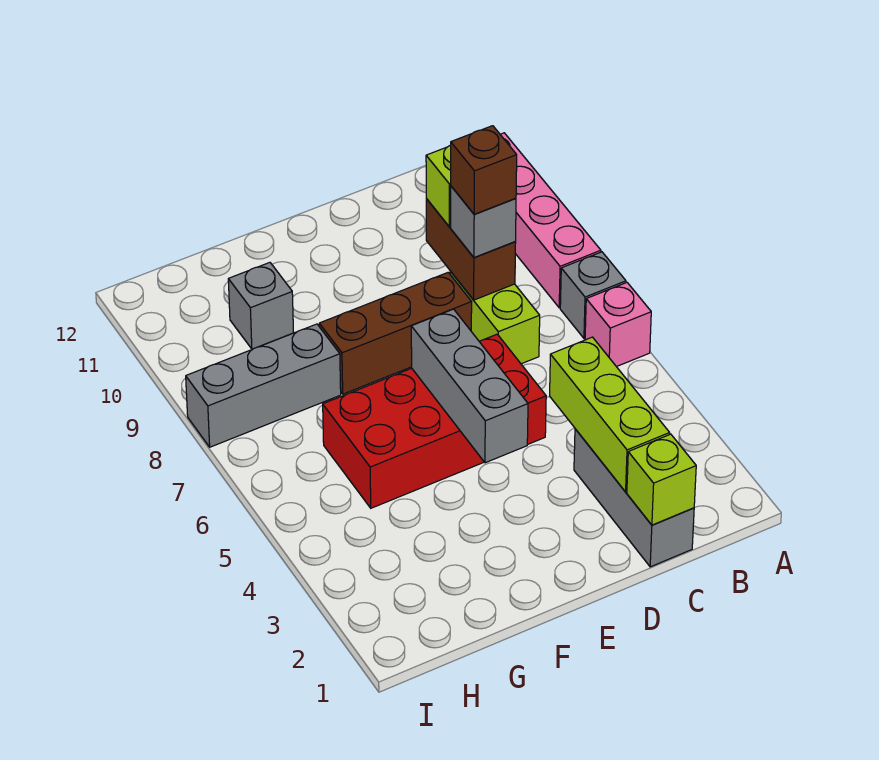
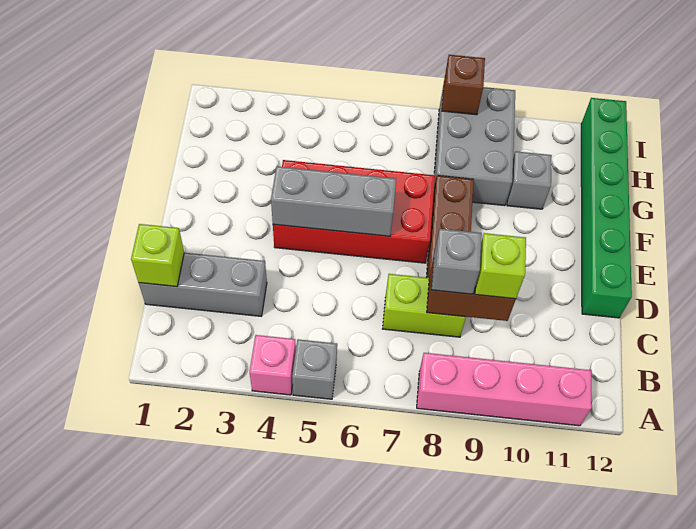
pink brick A6 level 1 -> pink brick A4 level 1
grey brick A7 level 1 -> grey brick A5 level 1
lime brick C2:C4 level 2 -> none
brown brick C8 level 4 -> brown brick I8 level 2
red brick D5:G6 level 1 -> red brick E4:F7 level 1
none -> green brick D12:I12 level 1
grey brick G8:I8 level 1 -> grey brick G8:I9 level 1

